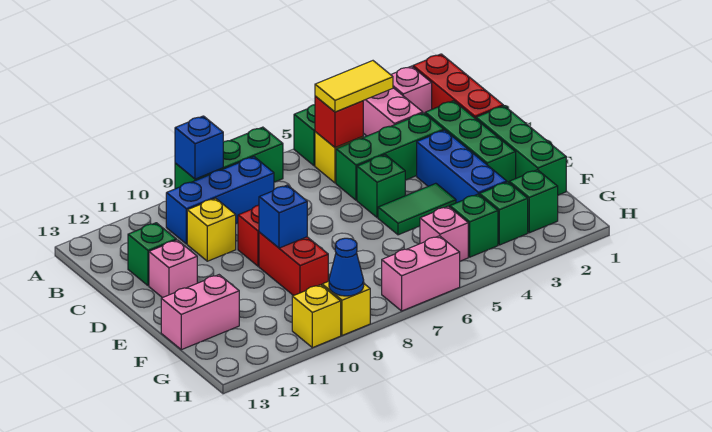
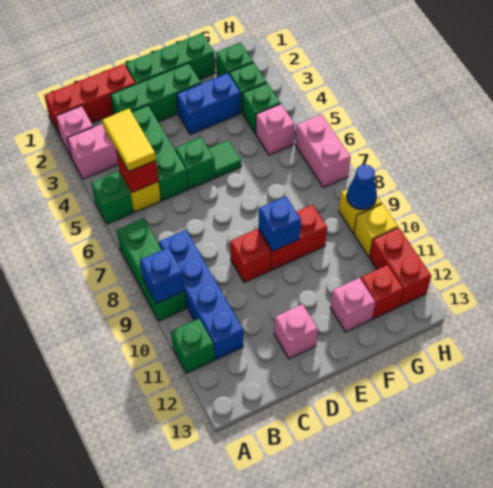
blue brick B8:B10 level 1 -> blue brick B8:B11 level 1
yellow brick C10 level 1 -> none
green brick C12 level 1 -> green brick A11 level 1
blue brick D3:F3 level 1 -> blue brick E3:F3 level 1
green tile E4:E5 level 1 -> green tile E5 level 1
pink brick F12:F13 level 1 -> pink brick F12 level 1
none -> red brick G12 level 1
none -> red brick H11:H12 level 1

